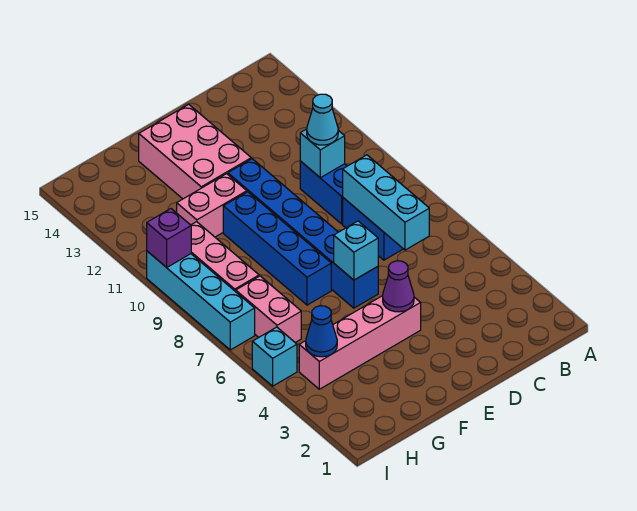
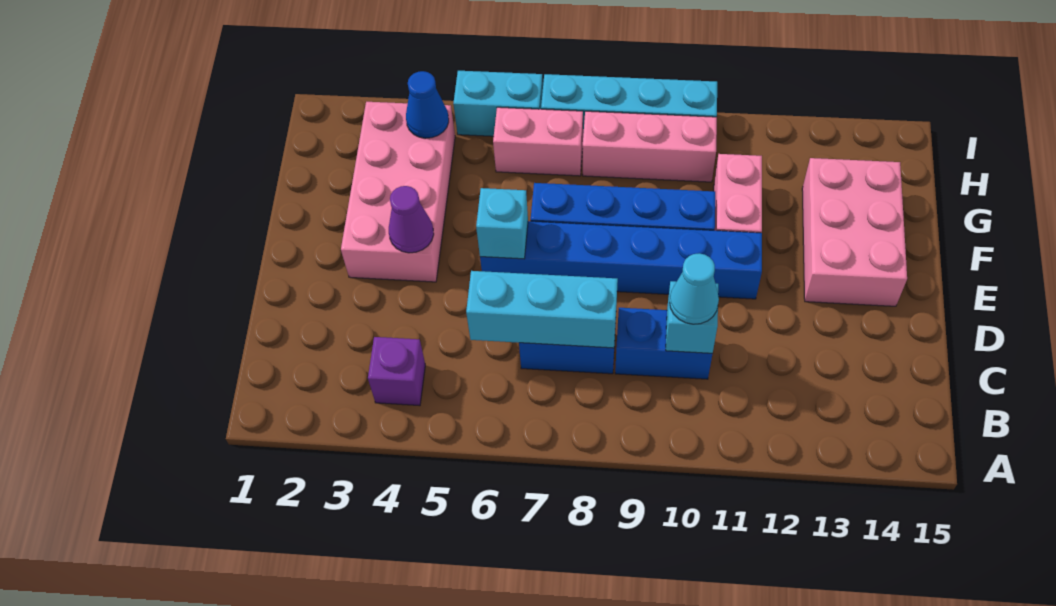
pink brick E4:H4 level 1 -> pink brick E3:H4 level 1
pink brick E12:F14 level 1 -> pink brick E13:G14 level 1
cyan brick I5 level 1 -> cyan brick I5:I6 level 1
purple brick I10 level 2 -> purple brick B4 level 1

